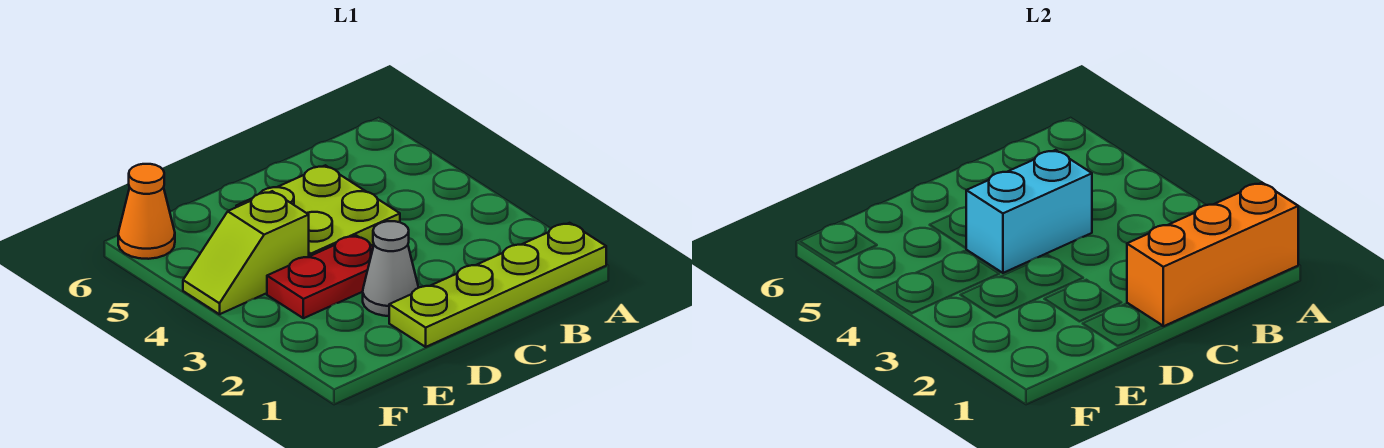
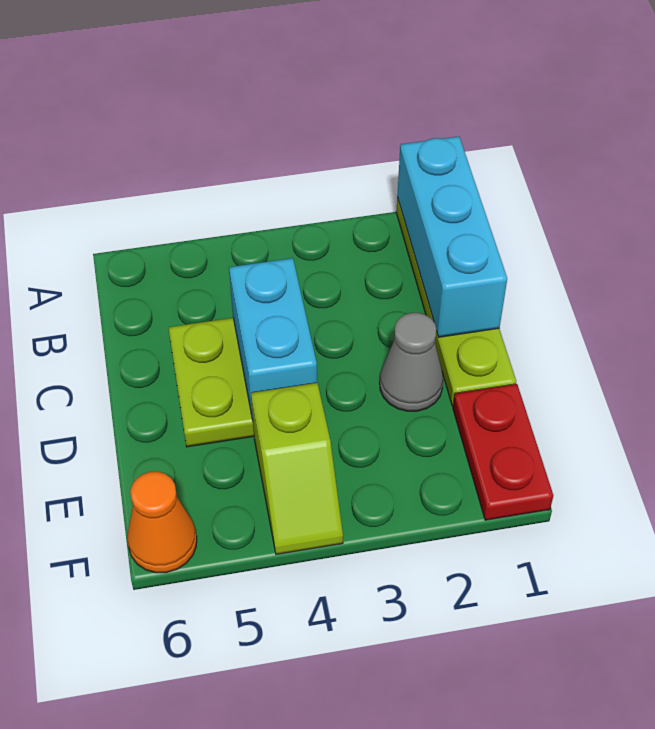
orange brick A1:C1 level 2 -> cyan brick A1:C1 level 2
red plate D3:E3 level 1 -> red plate E1:F1 level 1

